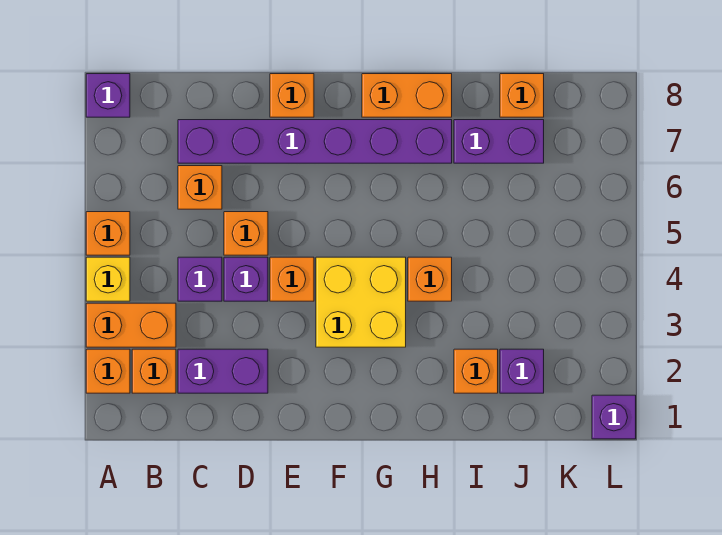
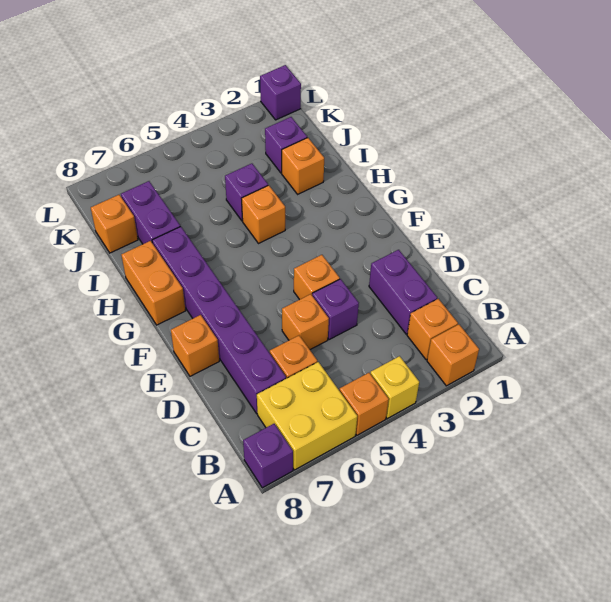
orange brick A3:B3 level 1 -> none
purple brick C4 level 1 -> purple brick I4 level 1
yellow brick F3:G4 level 1 -> yellow brick A6:B7 level 1

